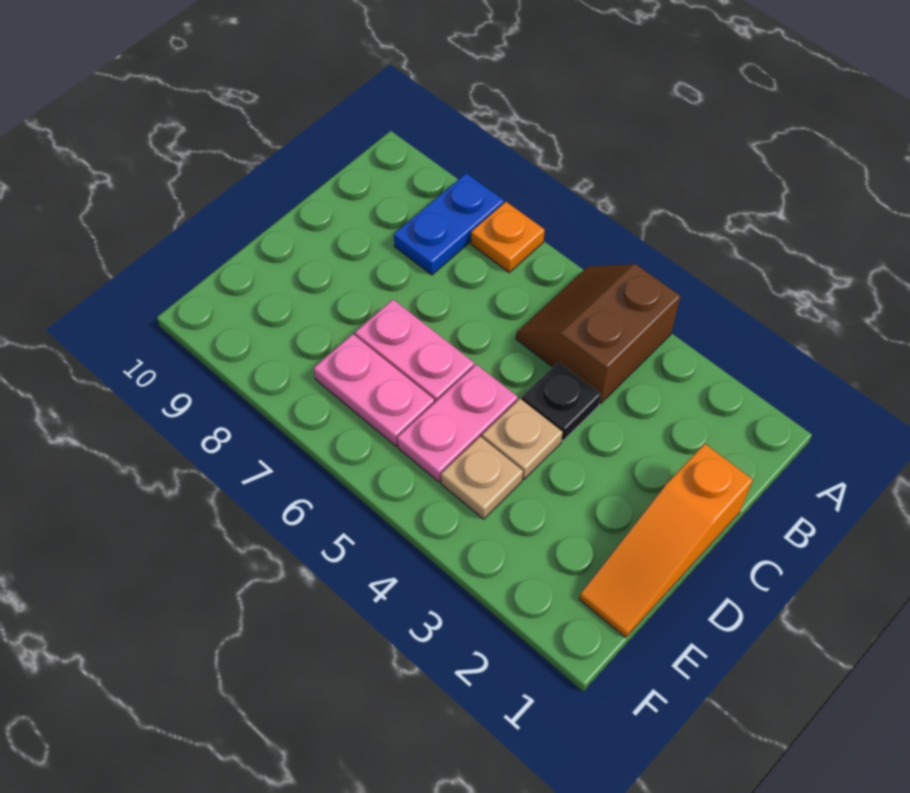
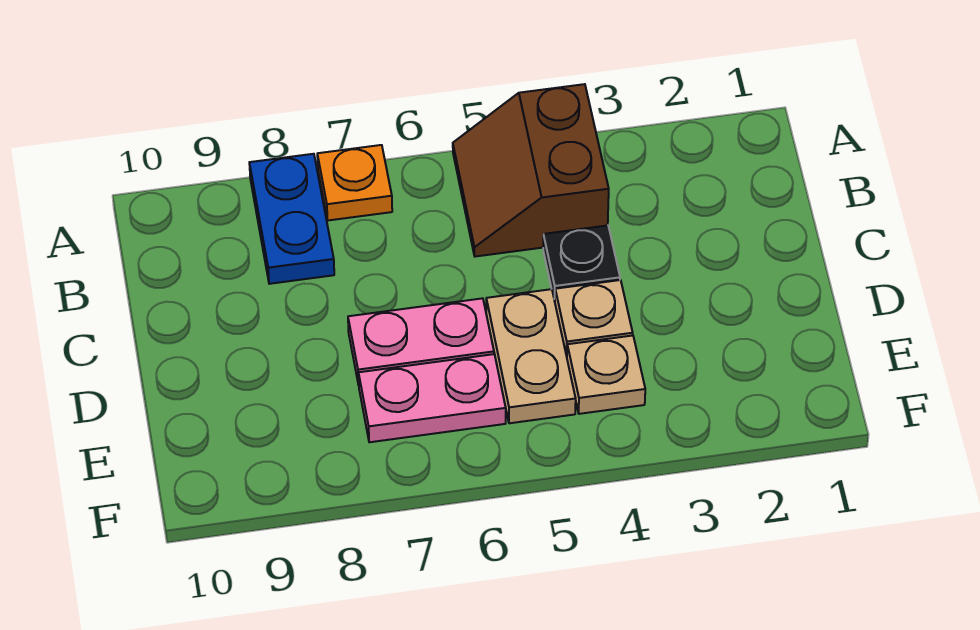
orange slope C1:E1 level 1 top C -> none
pink plate D5:E5 level 1 -> tan plate D5:E5 level 1

